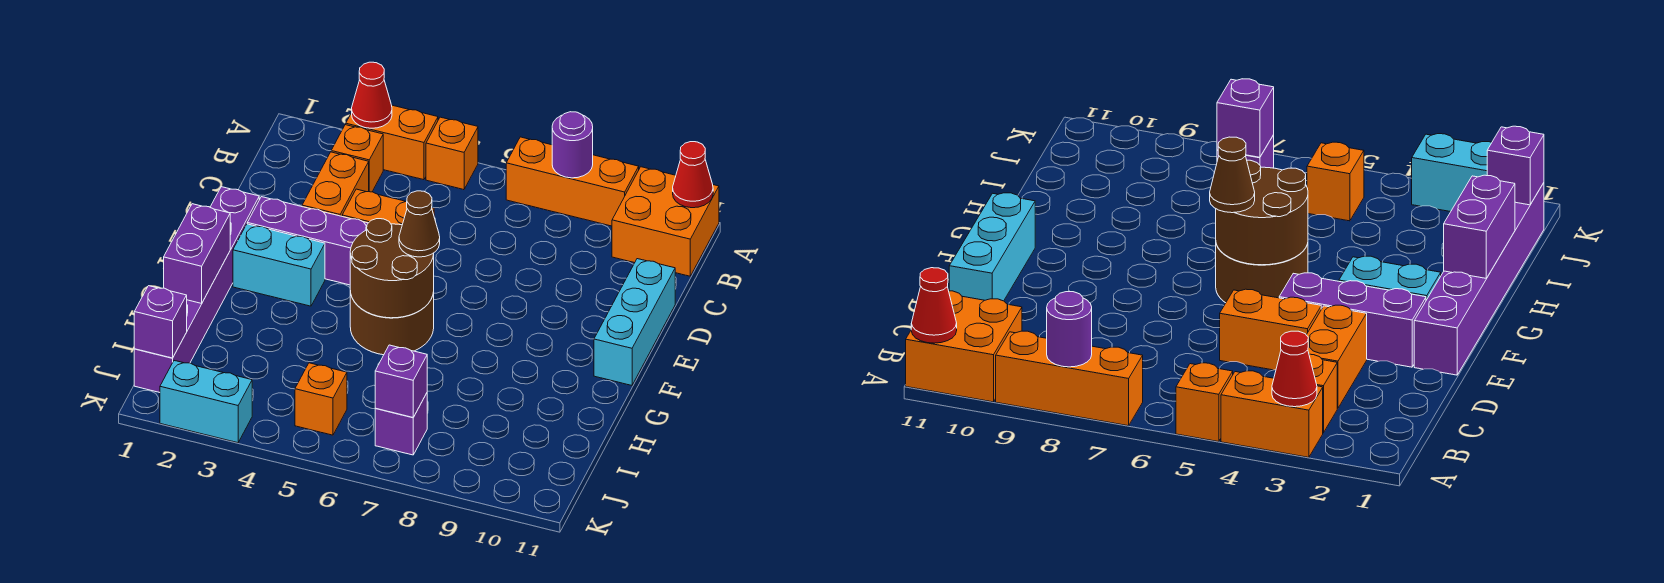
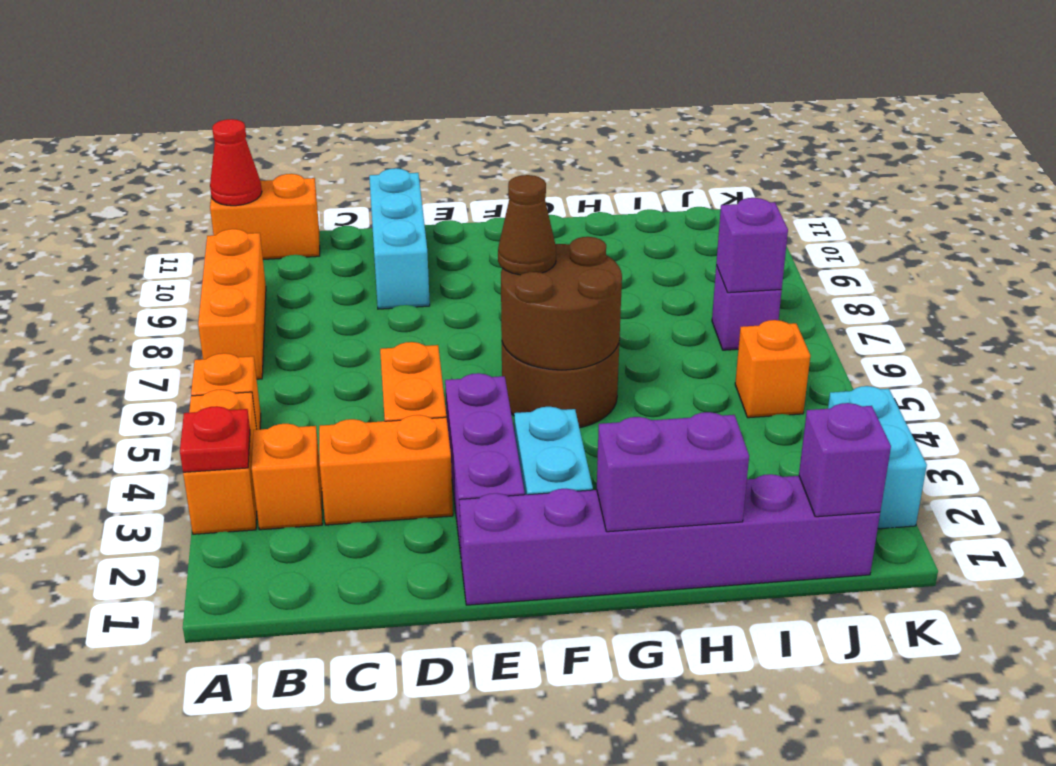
red cone A3 level 2 -> red plate A3 level 2
purple round brick A8 level 2 -> none
orange brick A10:B11 level 1 -> orange brick A11:B11 level 1
cyan brick D11:F11 level 1 -> cyan brick D9:D11 level 1

